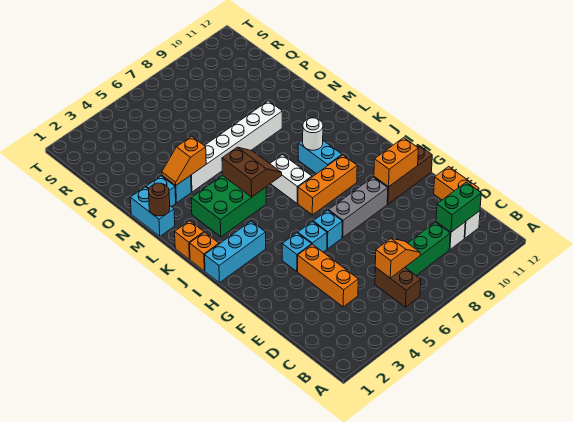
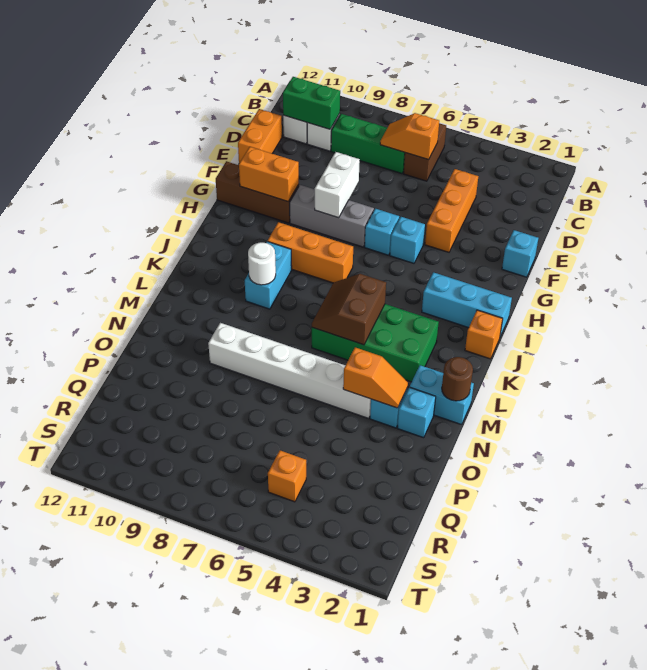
cyan brick G4 level 1 -> cyan brick F1 level 1
white brick J7:K7 level 1 -> white brick F8:G8 level 2
orange brick K1 level 1 -> orange brick R5 level 1
green brick K3:L5 level 1 -> green brick K3:L6 level 1
cyan brick M1:N1 level 1 -> cyan brick M1:M2 level 1

